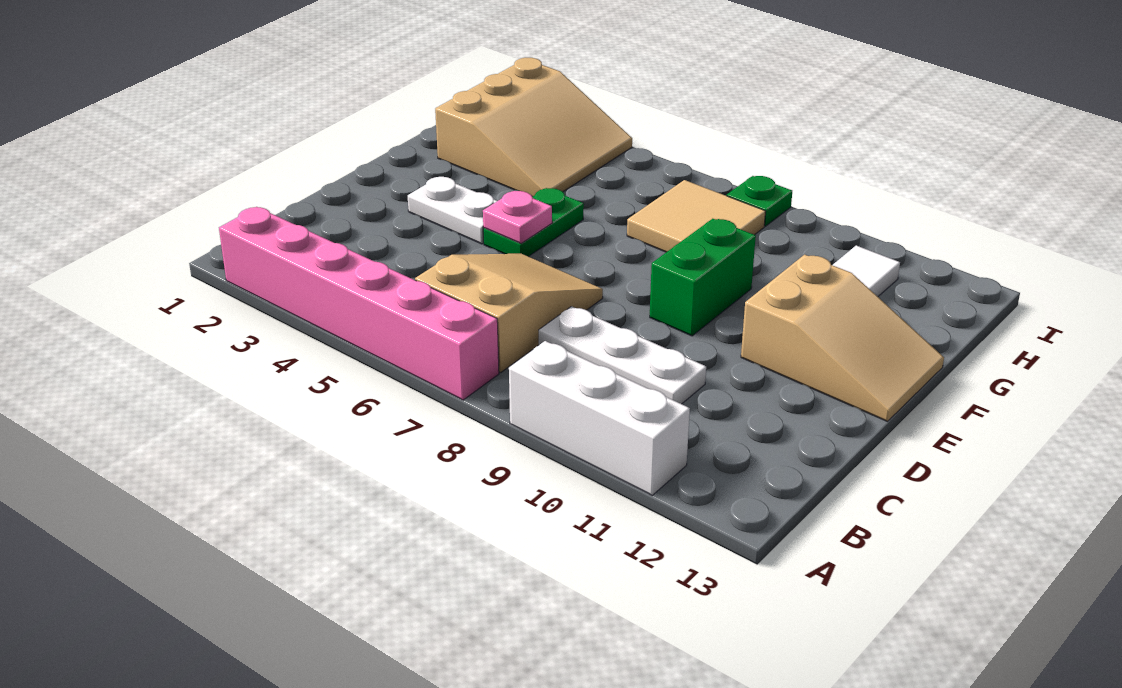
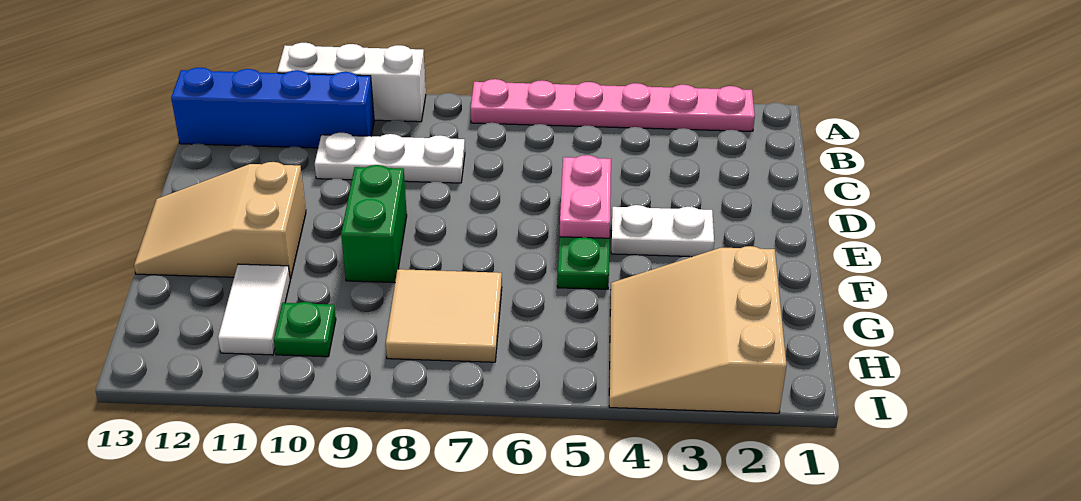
pink brick A2:A7 level 1 -> pink plate A2:A7 level 1
tan slope B6:D7 level 1 top B -> none
none -> blue brick B10:B13 level 1
pink plate E5 level 2 -> pink plate D5:E5 level 2
green plate I8 level 1 -> green plate H10 level 1

